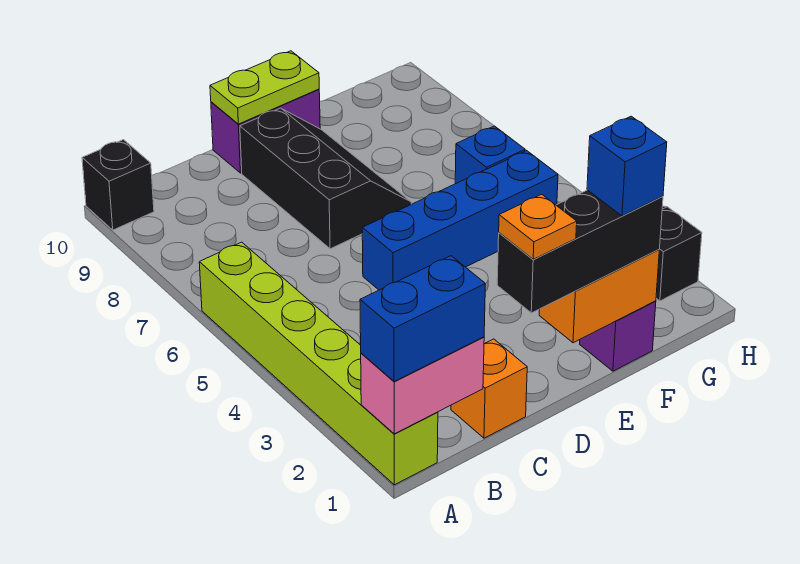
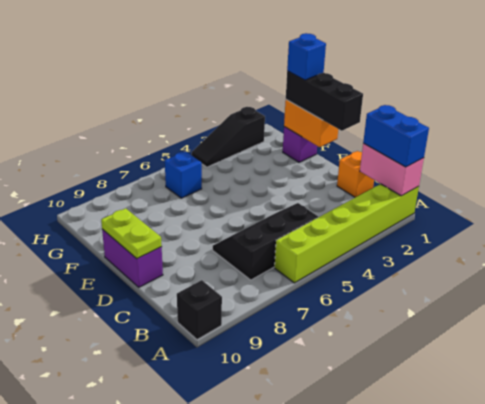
orange plate D1 level 4 -> none
blue brick D5:G5 level 1 -> none
black slope D7:E9 level 1 top D -> black slope B5:C7 level 1 top B

